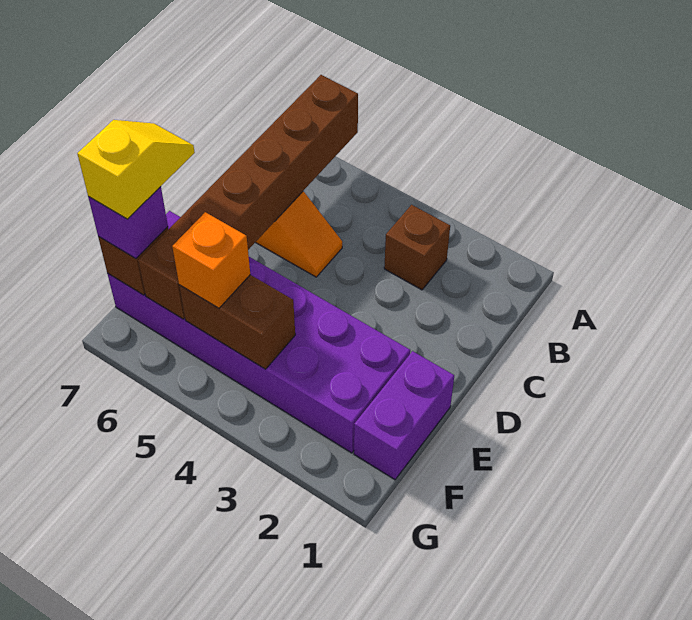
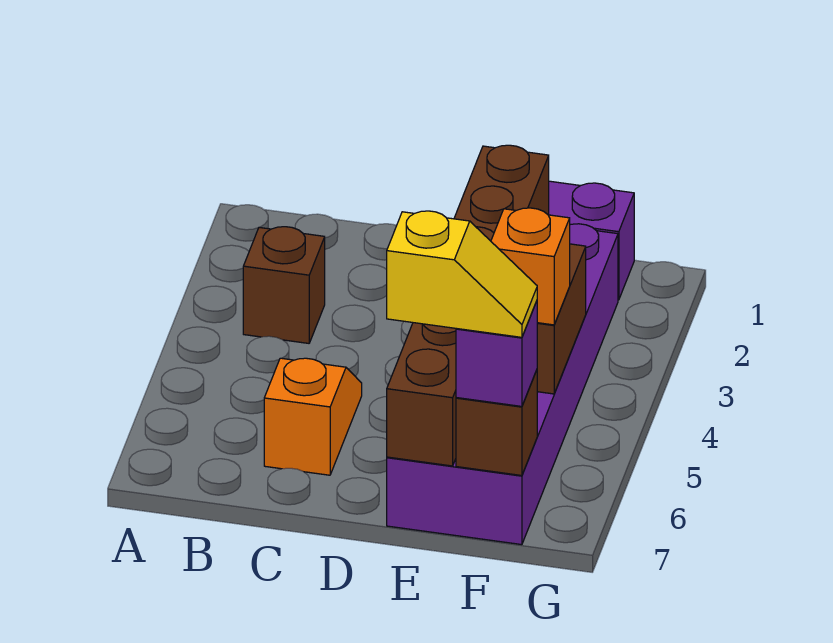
brown brick A6:F6 level 2 -> brown brick E2:E7 level 2
yellow slope E7:F7 level 4 top F -> yellow slope E7:F7 level 4 top E

